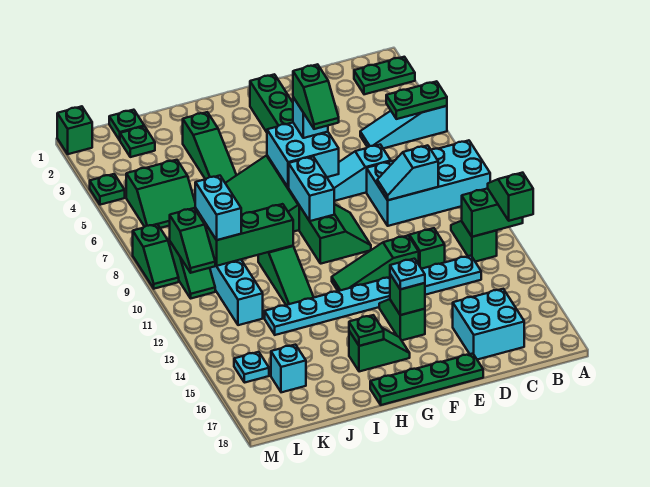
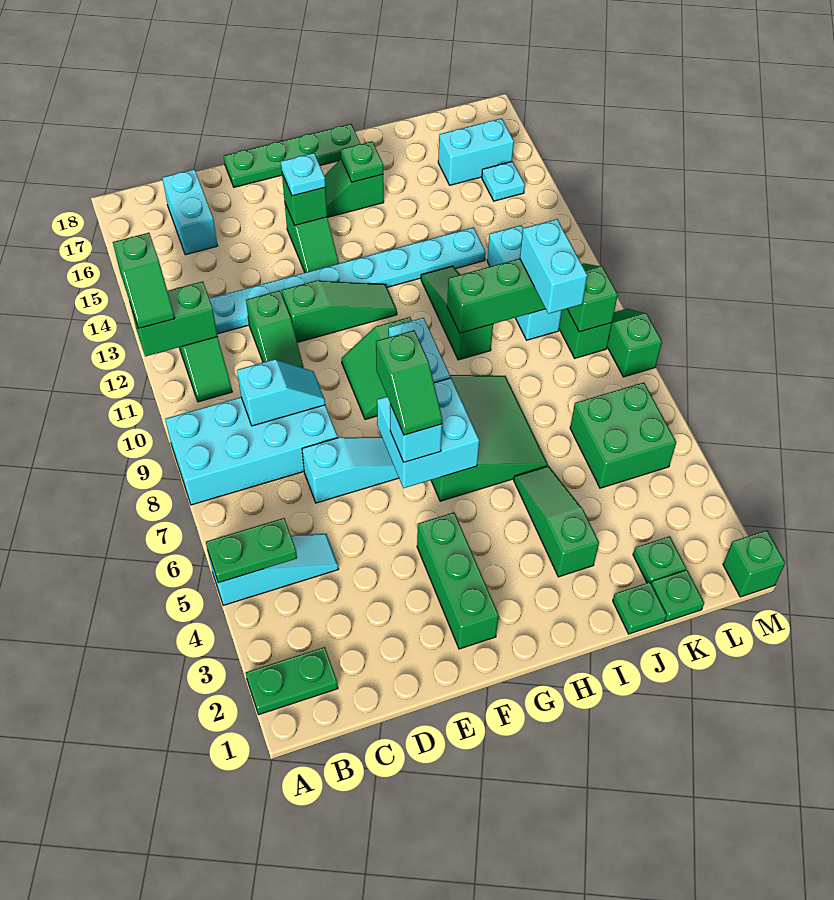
cyan brick C16:D17 level 1 -> cyan brick C16:C17 level 1
green slope F6:F7 level 4 top 6 -> green slope F6:F7 level 4 top 7
green slope K5:L6 level 1 top 5 -> green brick K5:L6 level 1
cyan brick K16 level 1 -> cyan brick K16:L16 level 1
green plate M4 level 1 -> green plate J1 level 1

